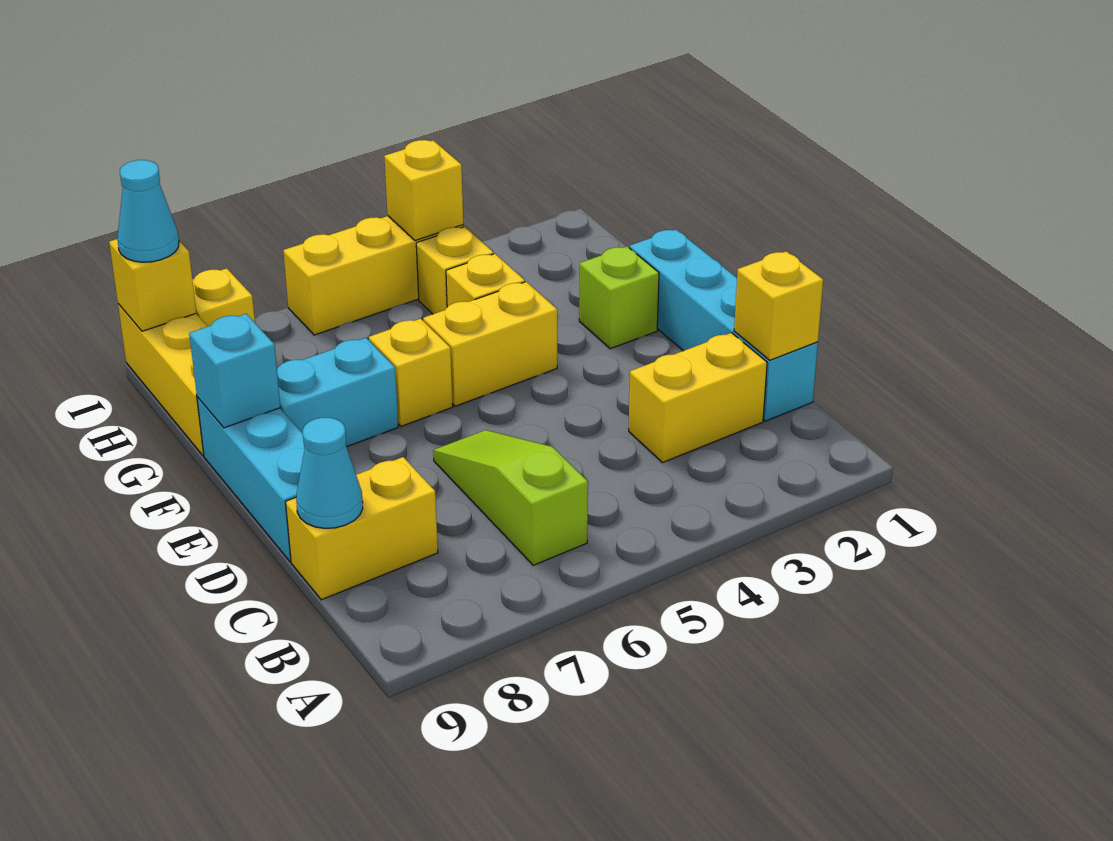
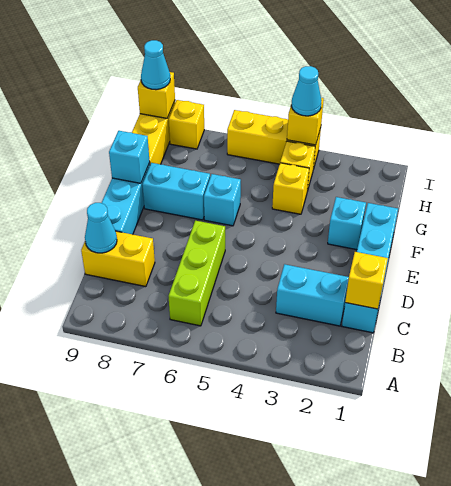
lime slope B6:D6 level 1 top B -> lime brick B6:D6 level 1
yellow brick C2:C3 level 1 -> cyan brick C2:C3 level 1
lime brick F2 level 1 -> cyan brick F2 level 1
yellow brick F4:F5 level 1 -> none
yellow brick F6 level 1 -> cyan brick F6 level 1
none -> cyan cone I4 level 3

